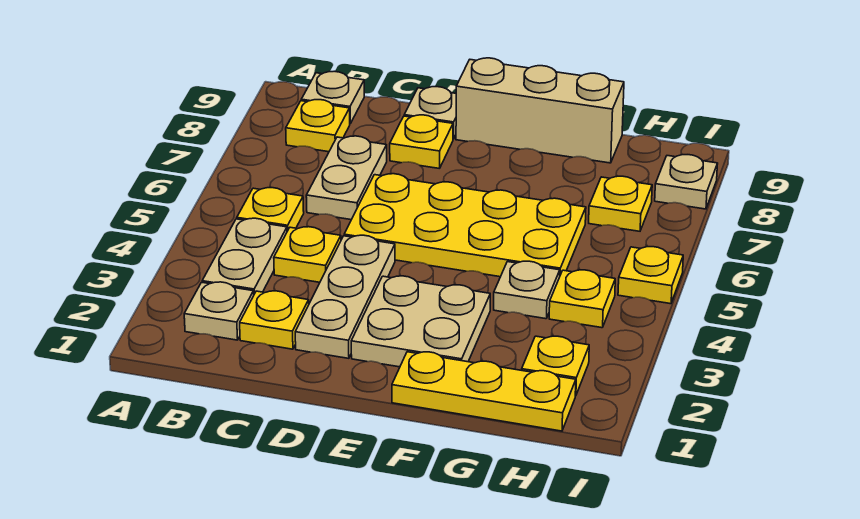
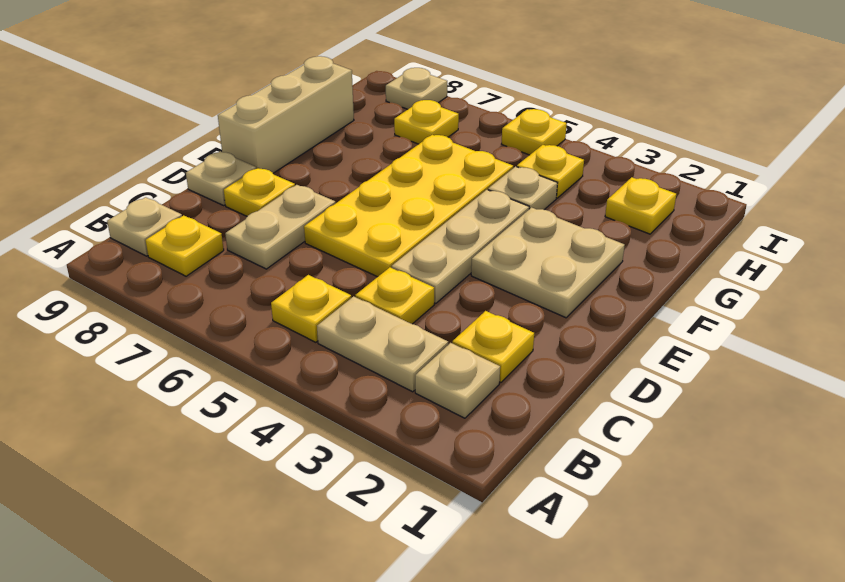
tan plate C6:C7 level 1 -> tan plate C7:D7 level 1
tan plate D2:D4 level 1 -> tan plate D4:F4 level 1
yellow plate F1:H1 level 1 -> none

